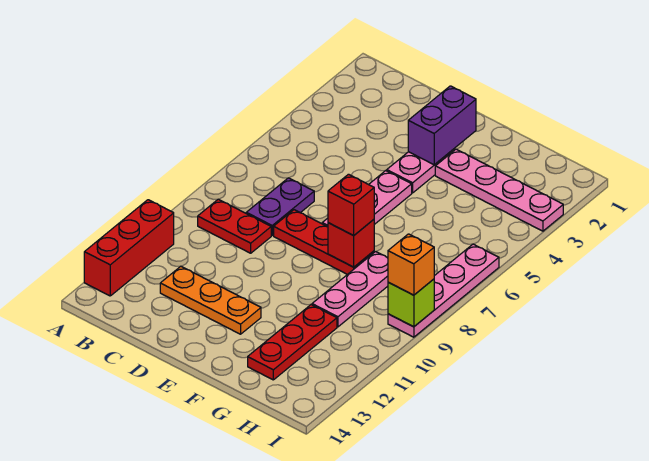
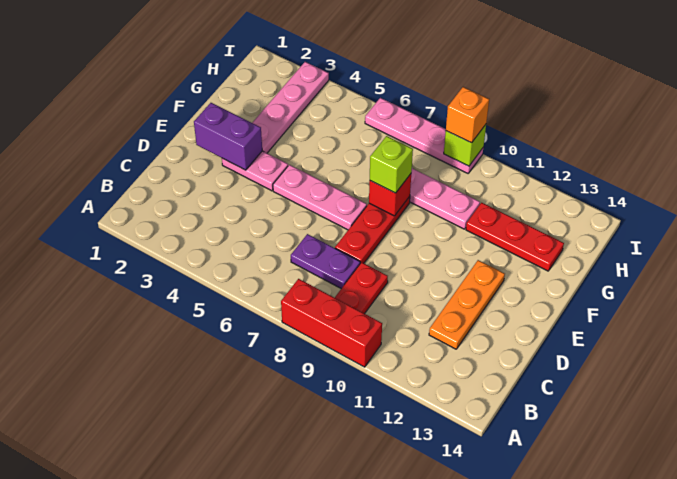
red brick A11:A13 level 1 -> red brick A8:A10 level 1
red brick F8 level 3 -> lime brick F8 level 3

